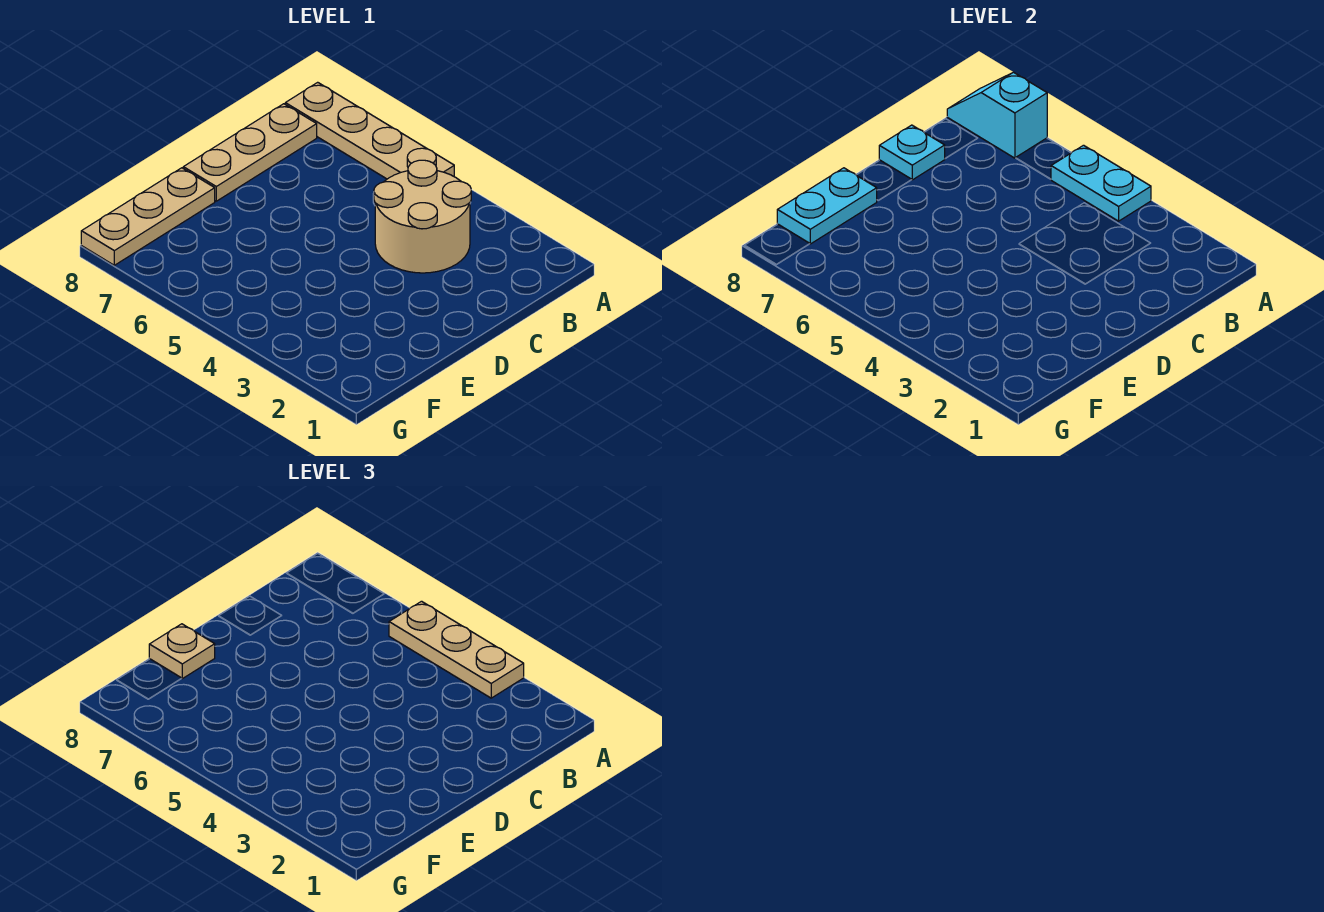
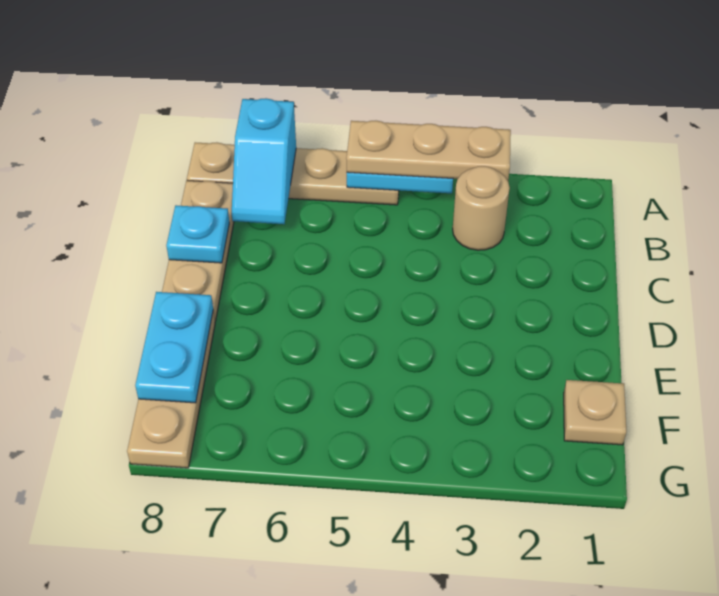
cyan slope A7:A8 level 2 top 7 -> cyan slope A7:B7 level 2 top A
tan round brick B3:C4 level 1 -> tan round brick B3 level 1
tan plate E8 level 3 -> tan plate F1 level 1

